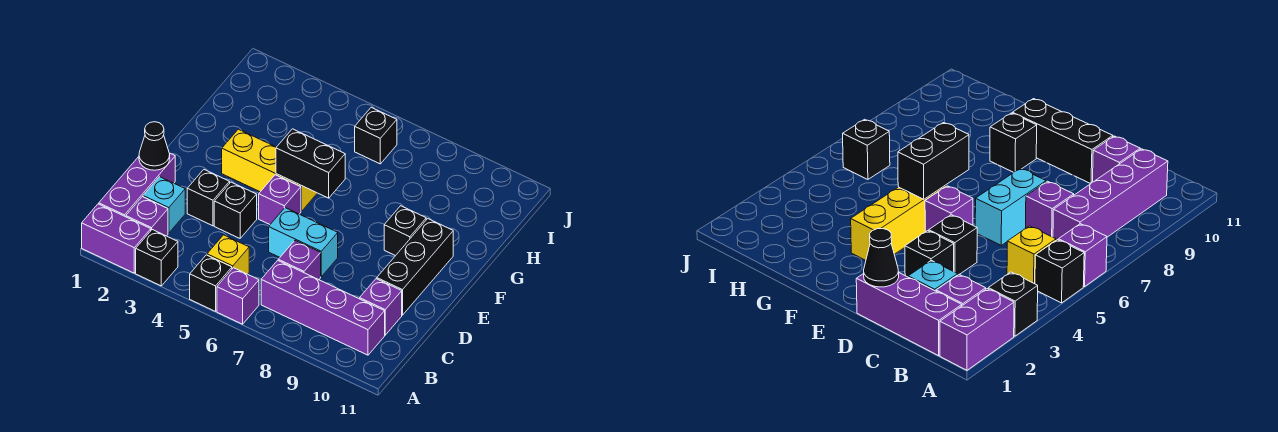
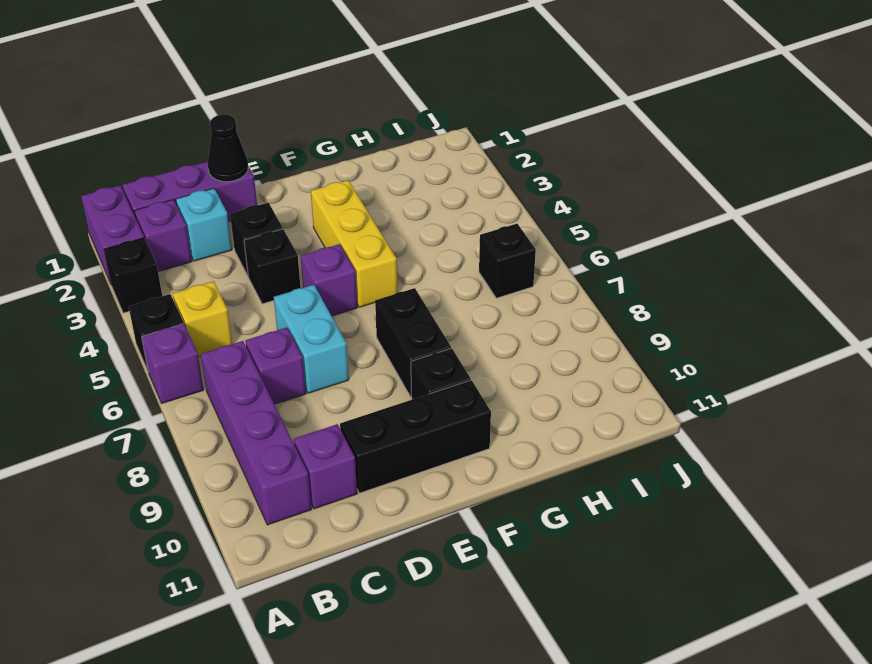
black brick F5:F6 level 2 -> black brick F7:F8 level 1

